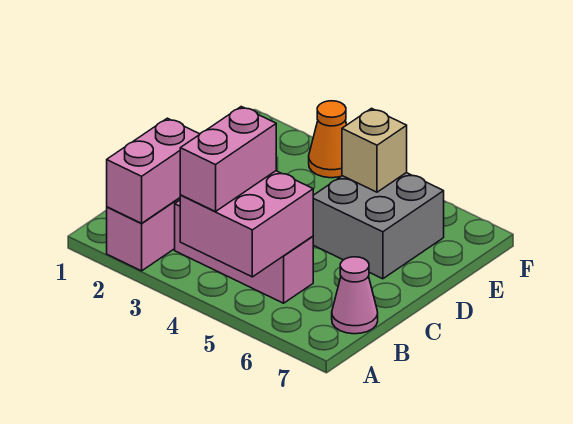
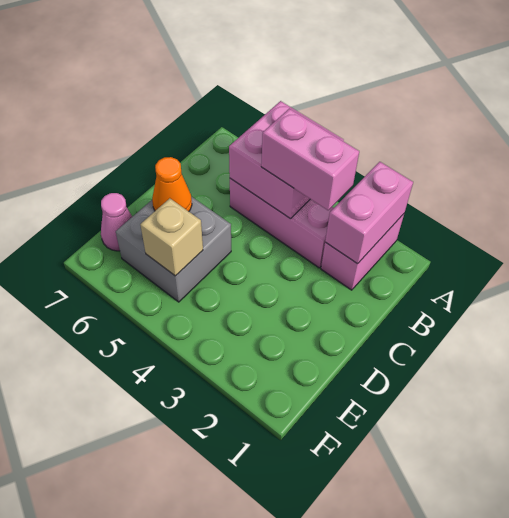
pink brick A4:B4 level 3 -> pink brick B3:B4 level 3
pink cone B7 level 1 -> pink cone E7 level 1
orange cone F3 level 1 -> orange cone D6 level 2

